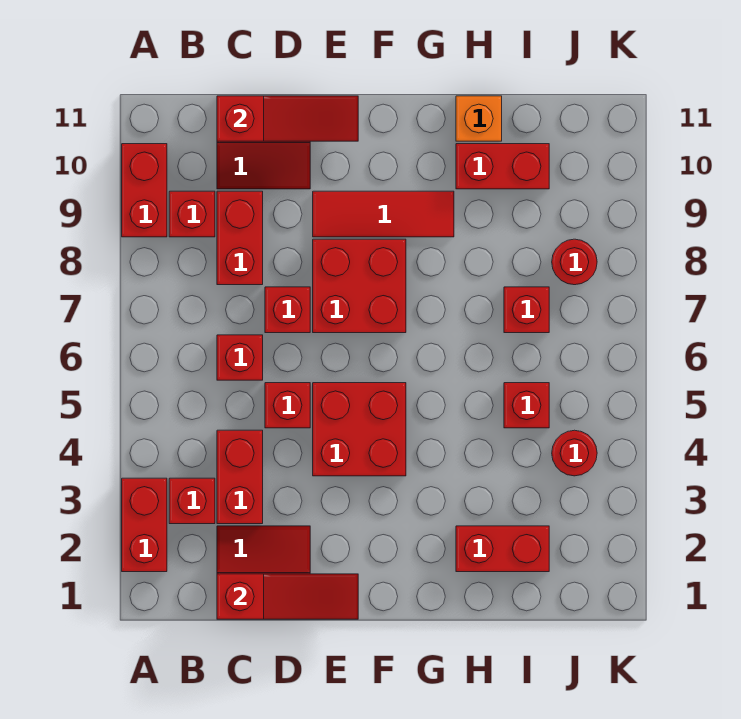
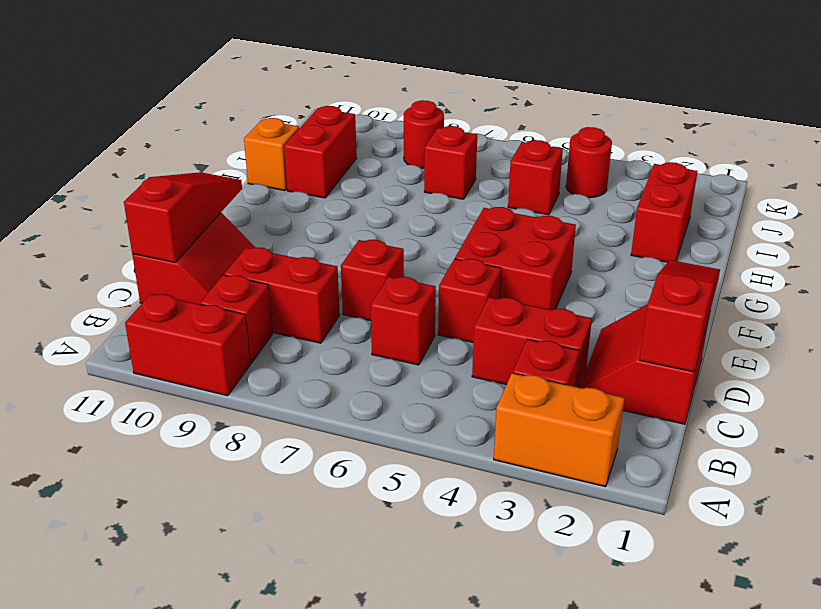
red brick A2:A3 level 1 -> orange brick A2:A3 level 1
red brick E7:F8 level 1 -> none
red tile E9:G9 level 1 -> none

